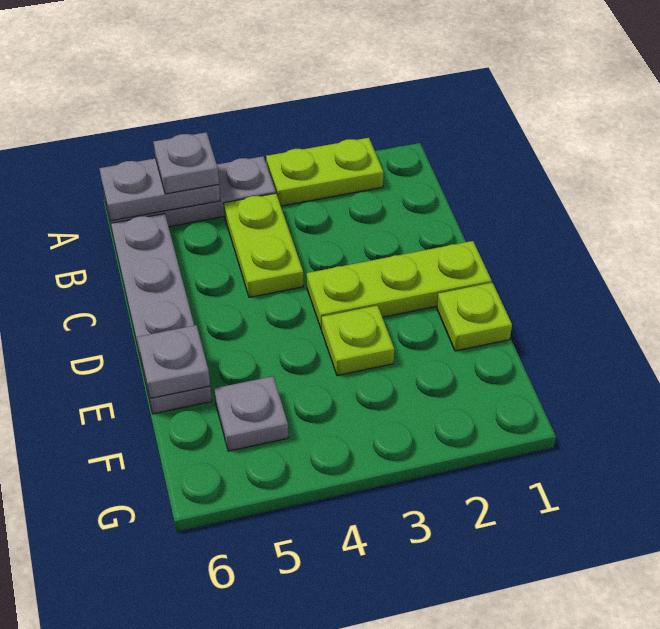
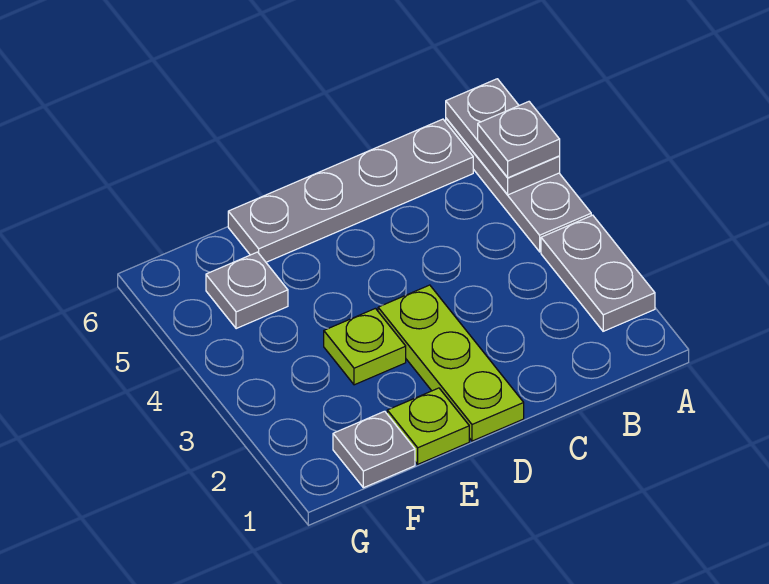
lime plate A2:A3 level 1 -> grey plate A2:A3 level 1
lime plate B4:C4 level 1 -> none
grey plate E6 level 2 -> grey plate F1 level 1

